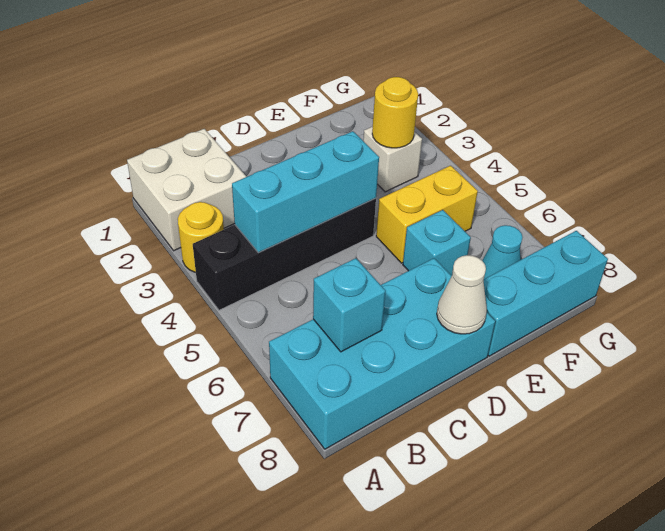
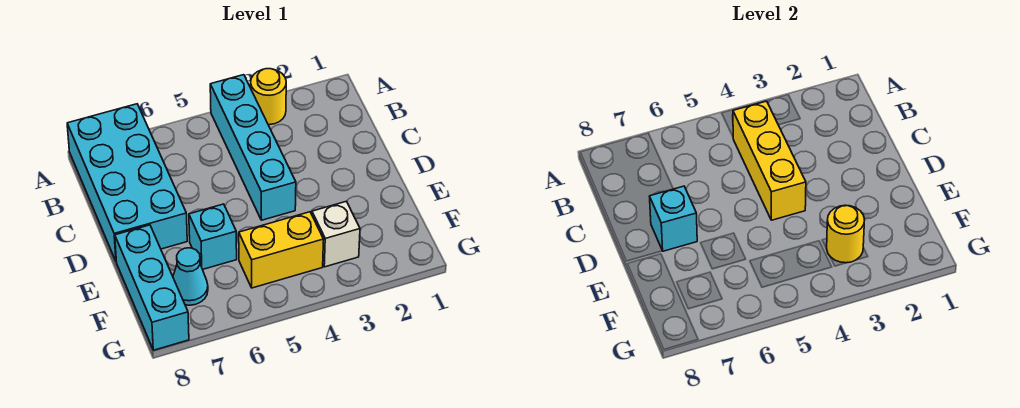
white brick A1:B2 level 1 -> none
black brick A4:D4 level 1 -> cyan brick A4:D4 level 1
cyan brick B4:D4 level 2 -> yellow brick B4:D4 level 2
cyan brick B7 level 2 -> cyan brick D7 level 2
white cone D8 level 2 -> none
yellow brick E5:F5 level 1 -> yellow brick F4:F5 level 1

